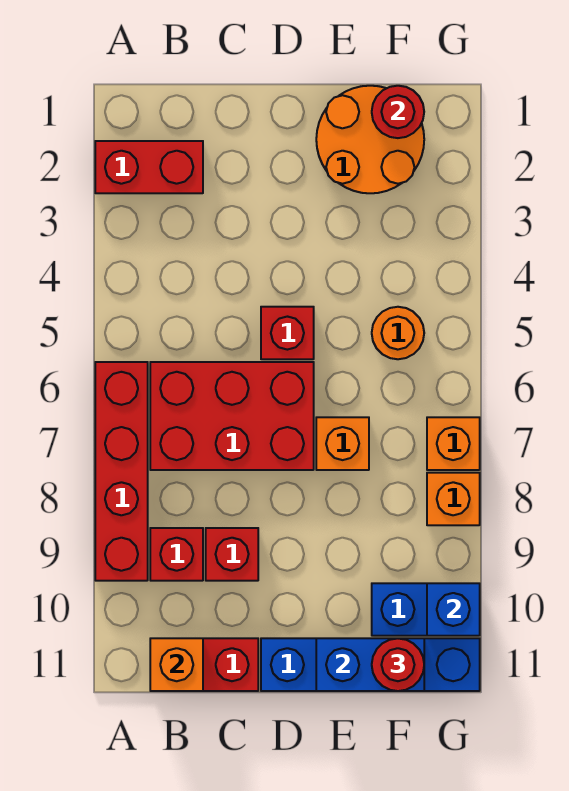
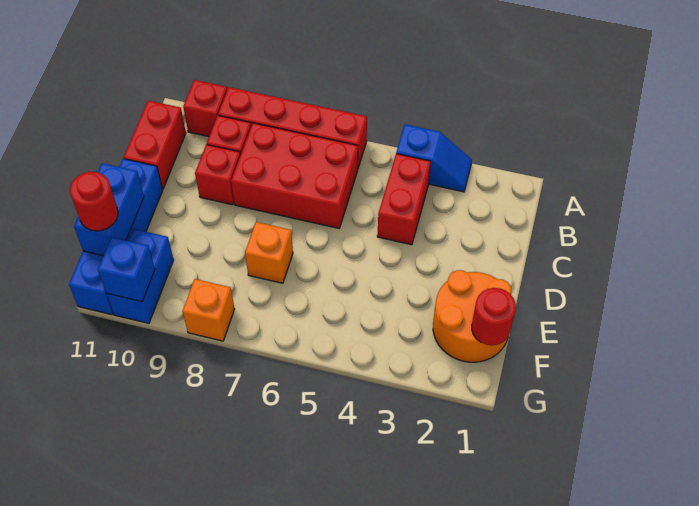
red brick A2:B2 level 1 -> red brick B4:C4 level 1
none -> blue slope A3:A4 level 1 top 4
red brick B6:D7 level 1 -> red brick B6:C8 level 1
orange brick B11 level 2 -> none
red brick D5 level 1 -> red brick A10 level 1
orange round brick F5 level 1 -> none
orange brick G7 level 1 -> none

